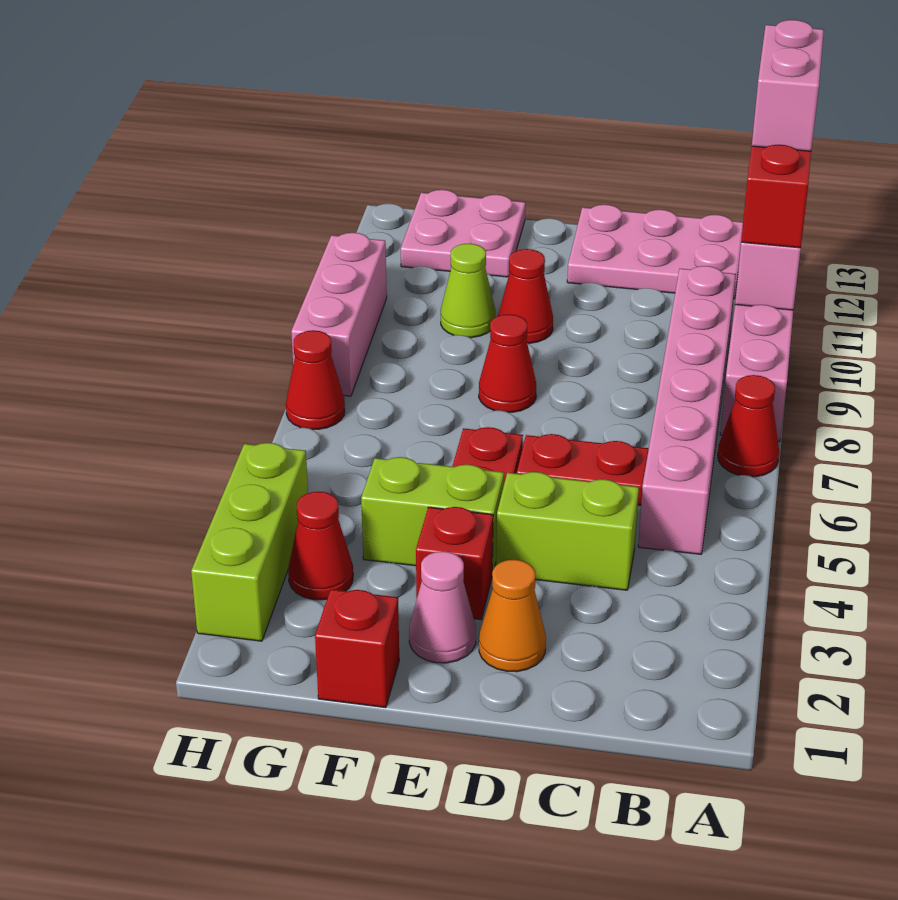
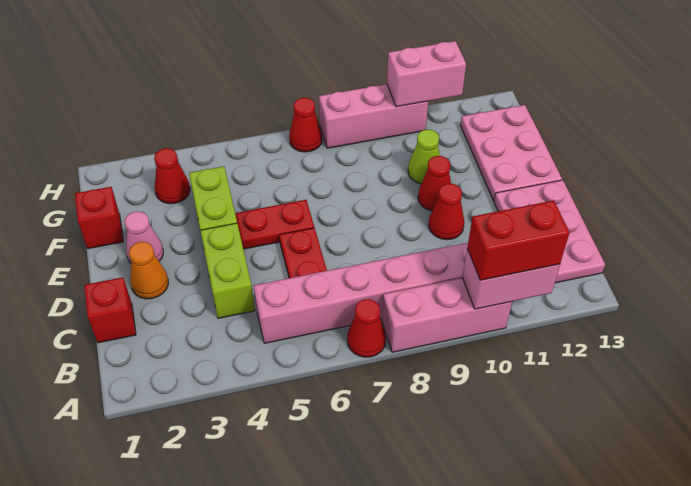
pink brick A11:A12 level 4 -> pink brick H10:H11 level 2
red brick E3 level 1 -> red brick C1 level 1
red cone E8 level 1 -> red cone D10 level 1
pink plate F12:G13 level 1 -> pink plate E12:G13 level 1
lime brick H2:H4 level 1 -> none

